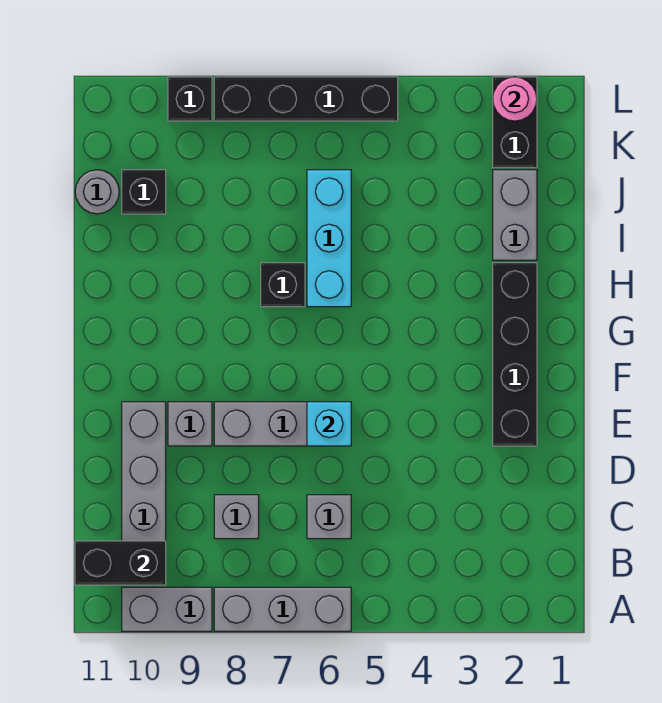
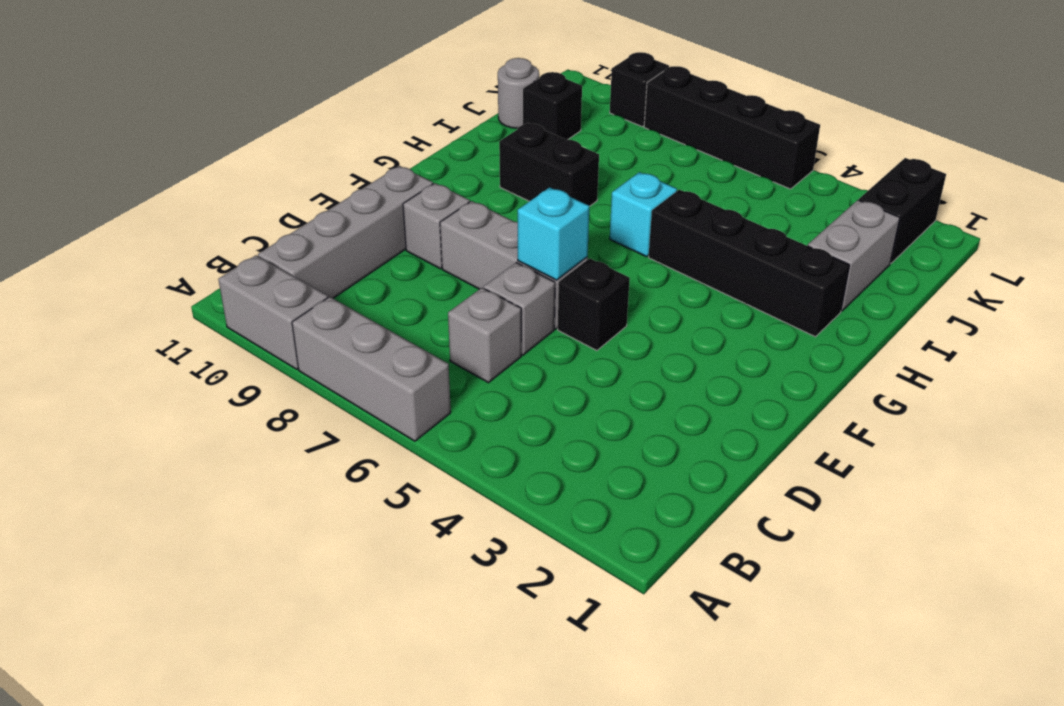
black brick B10:B11 level 2 -> black brick H8:H9 level 1
grey brick C8 level 1 -> grey brick D6 level 1
black brick E2:H2 level 1 -> black brick H2:H5 level 1
cyan brick H6:J6 level 1 -> cyan brick H6 level 1
black brick H7 level 1 -> black brick E5 level 1
pink round brick L2 level 2 -> none

